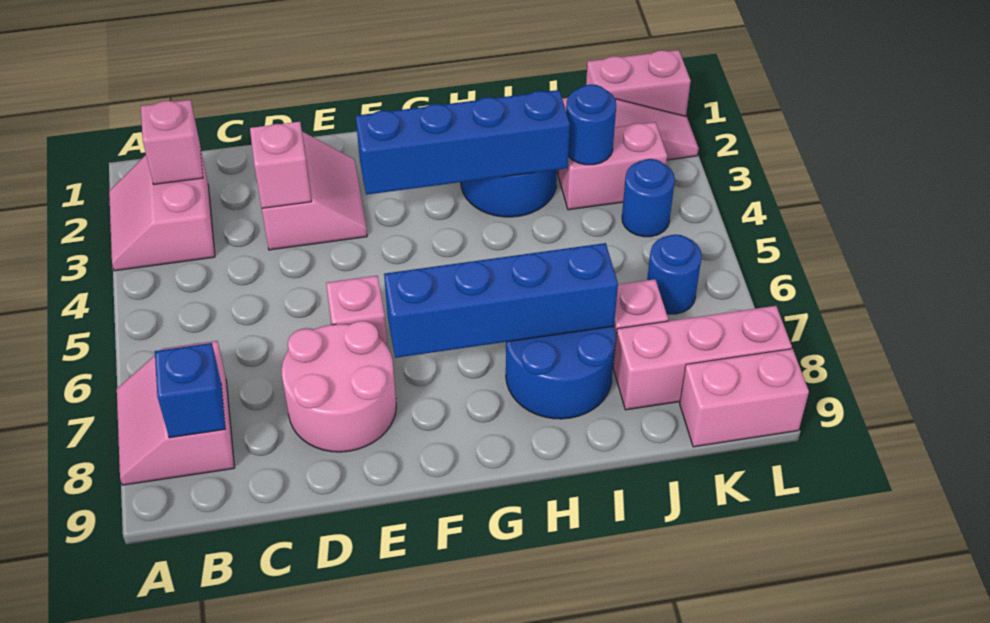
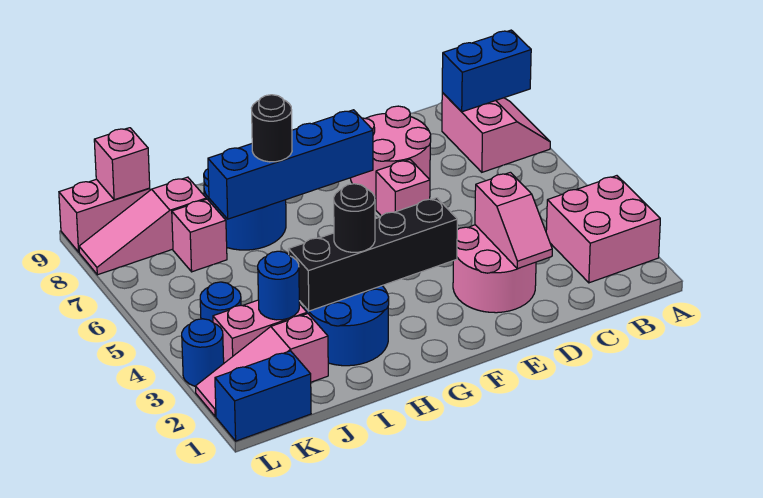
pink slope A2:B3 level 1 top B -> pink brick A2:B3 level 1
pink brick B2 level 2 -> pink brick K9 level 2
blue brick B8 level 2 -> blue brick A8:B8 level 2
pink slope D2:E3 level 1 top D -> pink round brick D2:E3 level 1
blue brick F3:I3 level 2 -> black brick F3:I3 level 2
none -> black round brick H3 level 3
none -> black round brick H7 level 3
pink brick J8:L8 level 1 -> pink slope J8:L8 level 1 top J
pink brick K1:L1 level 1 -> blue brick K1:L1 level 1
blue round brick K6 level 1 -> blue round brick L3 level 1

